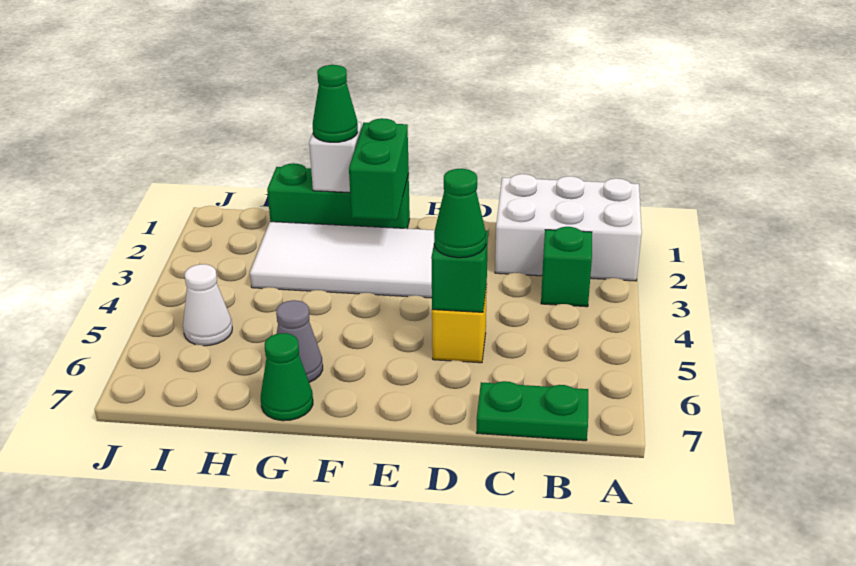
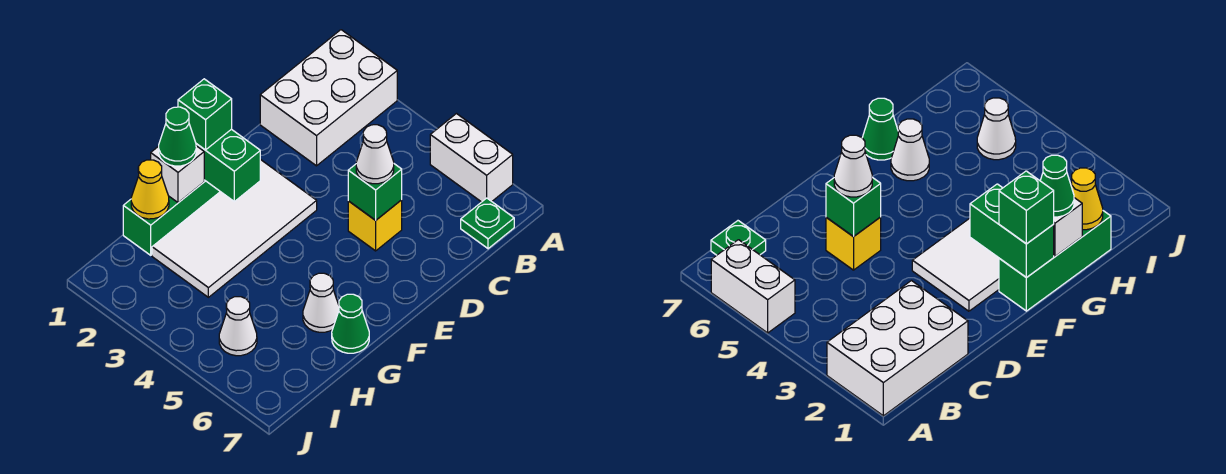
none -> white brick A5:A6 level 1
green brick B3 level 1 -> green brick F1 level 3
green plate B7:C7 level 1 -> green plate B7 level 1
green cone D5 level 3 -> white cone D5 level 3
grey cone G6 level 1 -> white cone G6 level 1
none -> yellow cone H1 level 2

